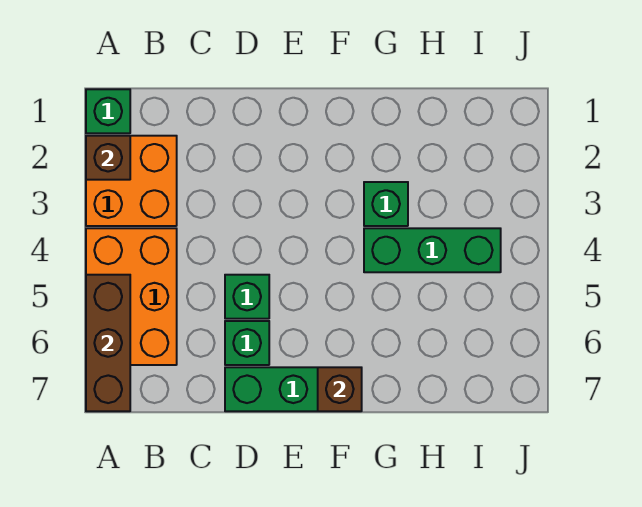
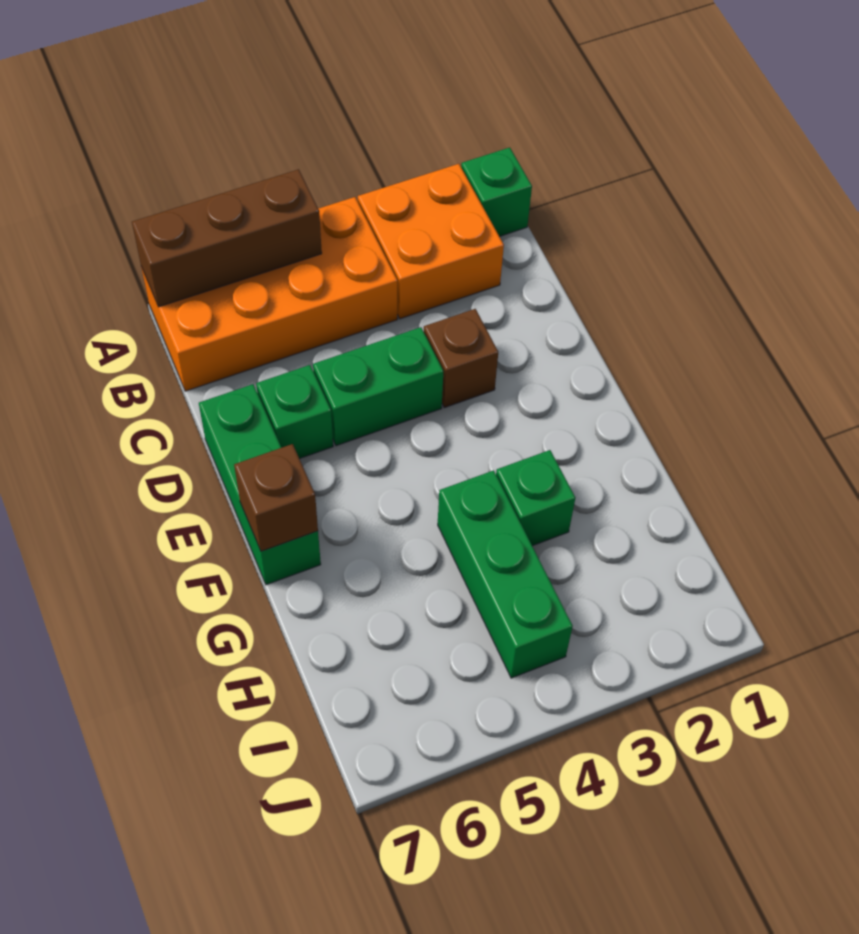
brown brick A2 level 2 -> brown brick D3 level 1
orange brick A4:B6 level 1 -> orange brick A4:B7 level 1
green brick D5 level 1 -> green brick D4:D5 level 1

